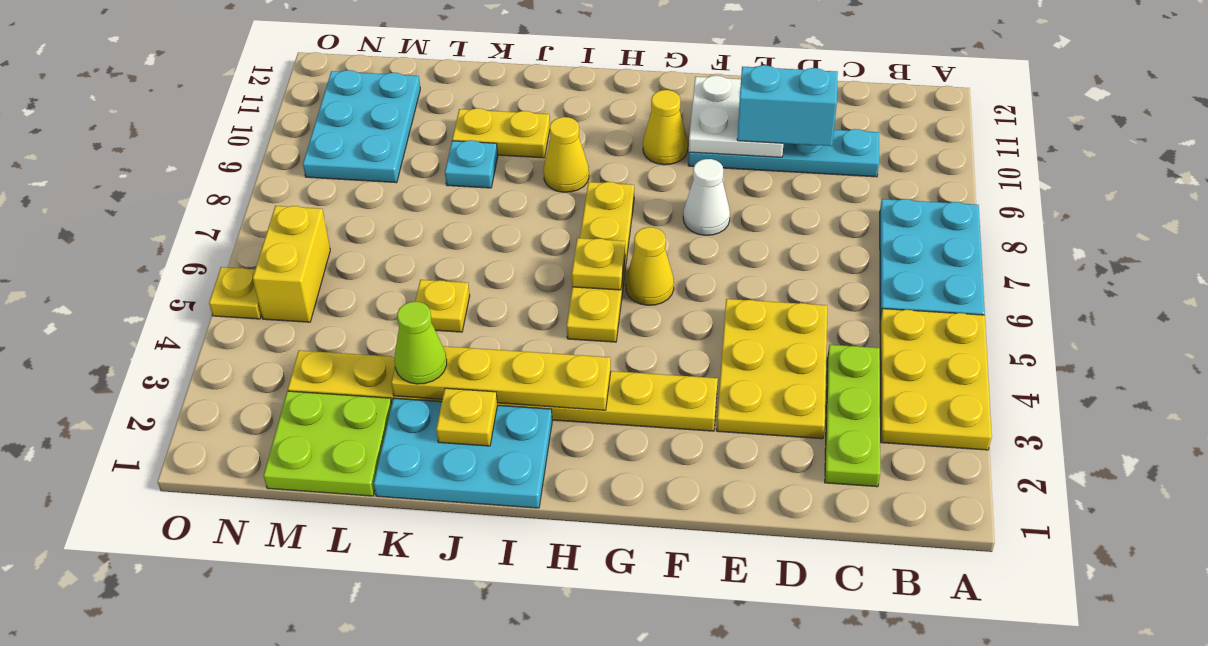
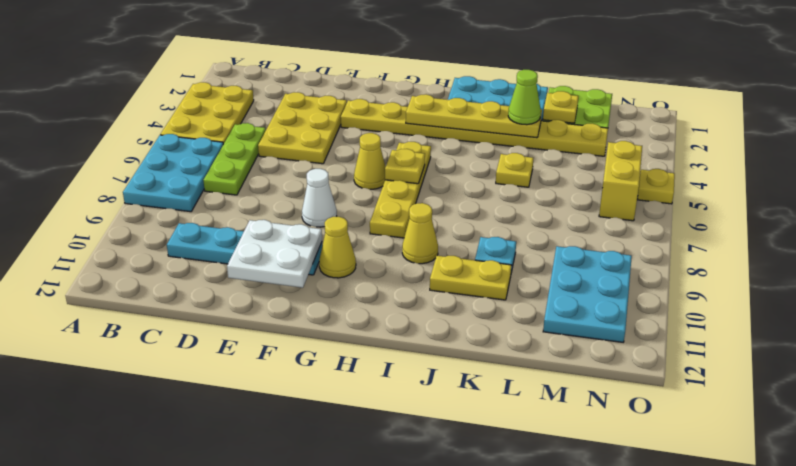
lime plate C2:C4 level 1 -> lime plate C5:C7 level 1
cyan brick D10:E10 level 3 -> none
yellow plate J2 level 2 -> yellow plate L2 level 2

